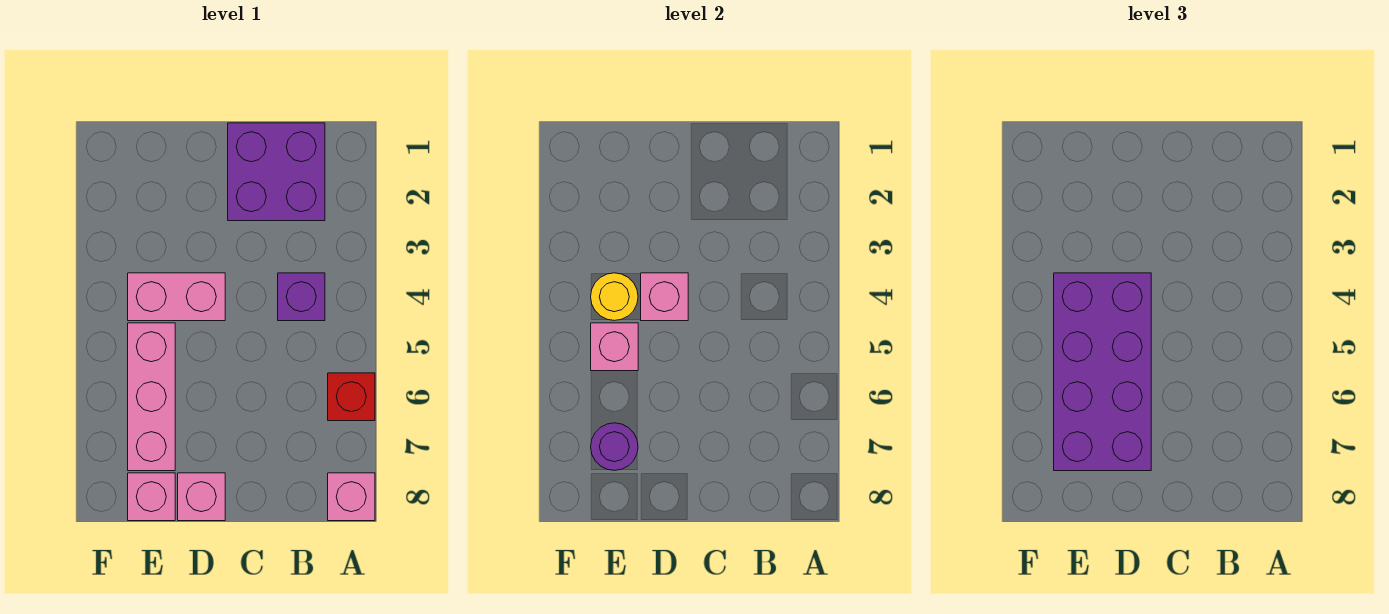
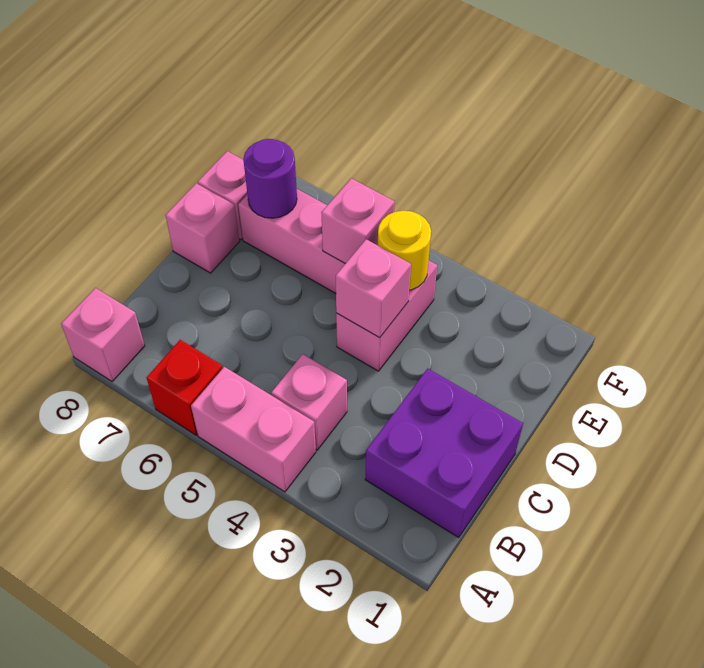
none -> pink brick A4:A5 level 1
purple brick B4 level 1 -> pink brick B4 level 1
purple brick D4:E7 level 3 -> none

